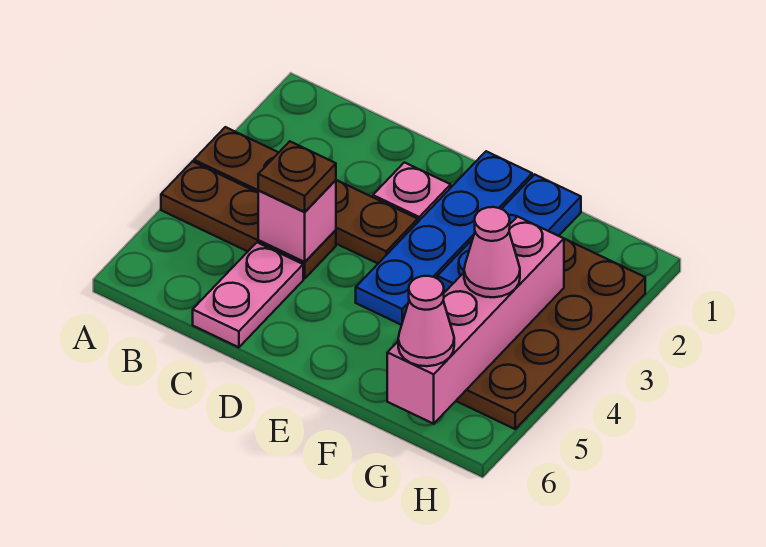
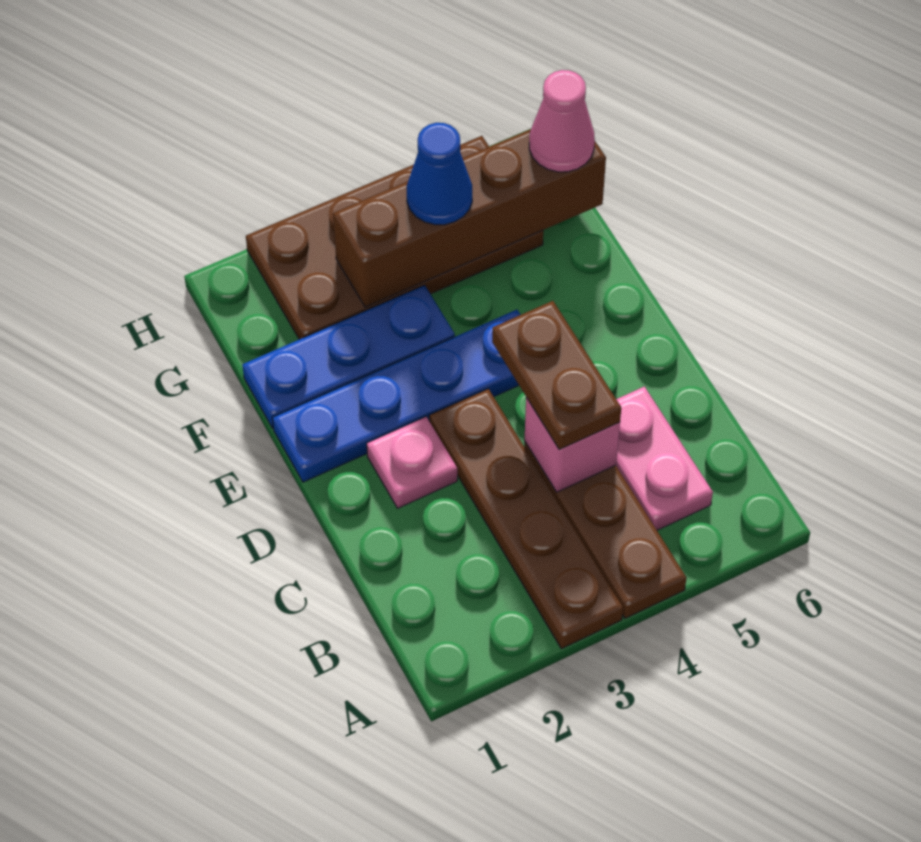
brown plate C4 level 3 -> brown plate C4:D4 level 3
pink plate C5:C6 level 1 -> pink plate B5:C5 level 1
pink brick G3:G6 level 2 -> brown brick G3:G6 level 2
pink cone G4 level 3 -> blue cone G4 level 3

